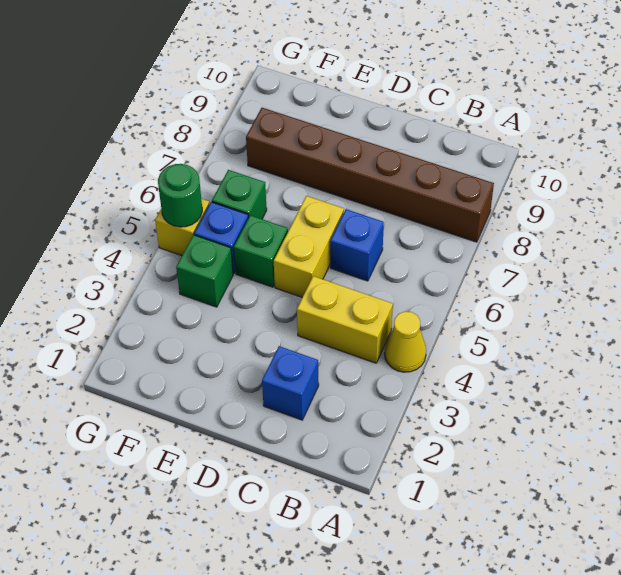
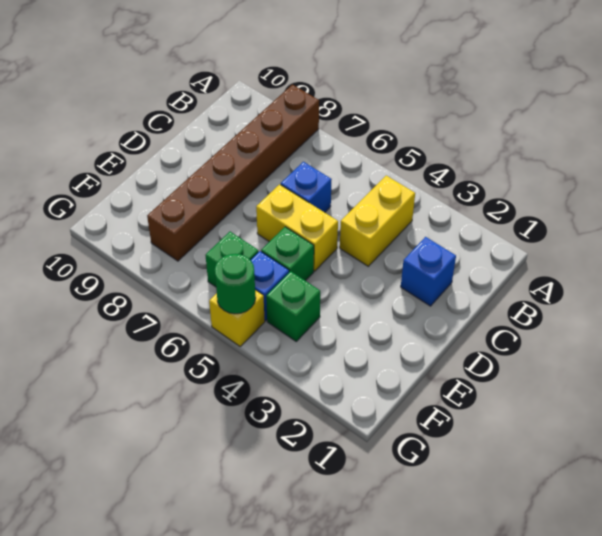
yellow cone A4 level 1 -> none

